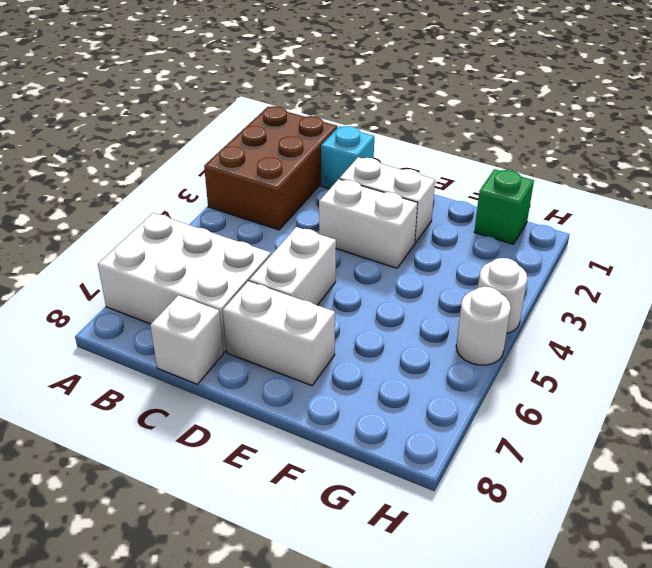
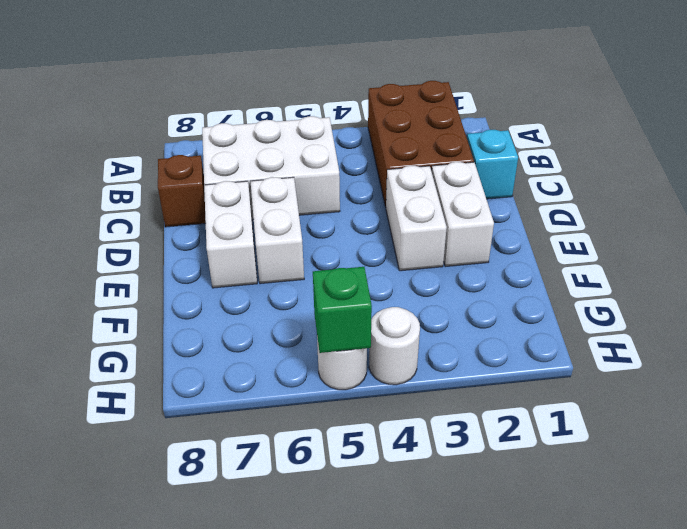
brown brick A1:B3 level 1 -> brown brick A2:C3 level 1
white brick A6:C7 level 1 -> white brick B5:C7 level 1
white brick C8 level 1 -> brown brick C8 level 1
white brick D5:D6 level 1 -> white brick D6:E6 level 1
green brick G1 level 1 -> green brick H5 level 2

